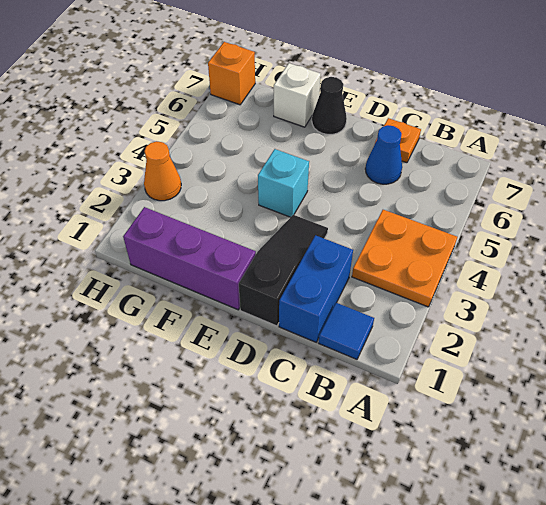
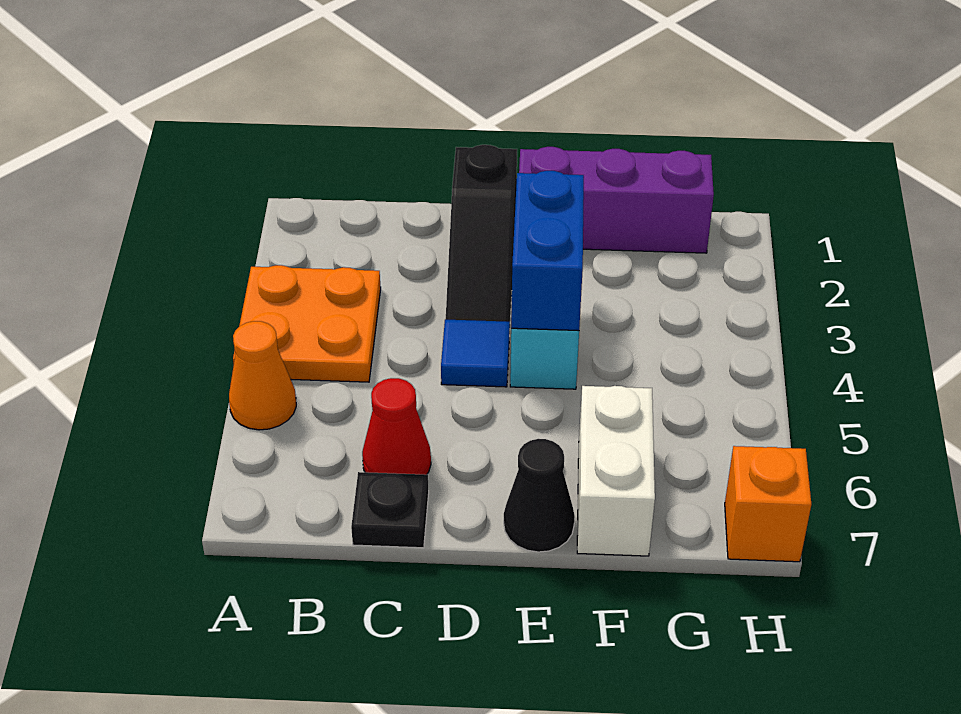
blue tile B1 level 1 -> blue tile D4 level 1
blue brick C1:C2 level 1 -> blue brick E3:E4 level 2
blue cone C6 level 1 -> red cone C6 level 1
orange plate C7 level 1 -> black plate C7 level 1
white brick F7 level 1 -> white brick F6:F7 level 1
orange cone H3 level 1 -> orange cone A5 level 1

